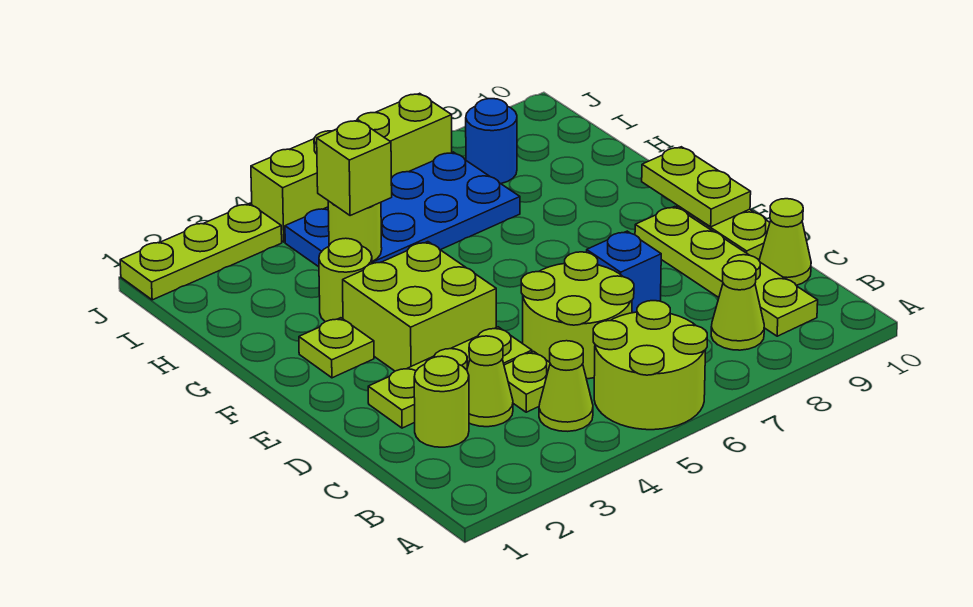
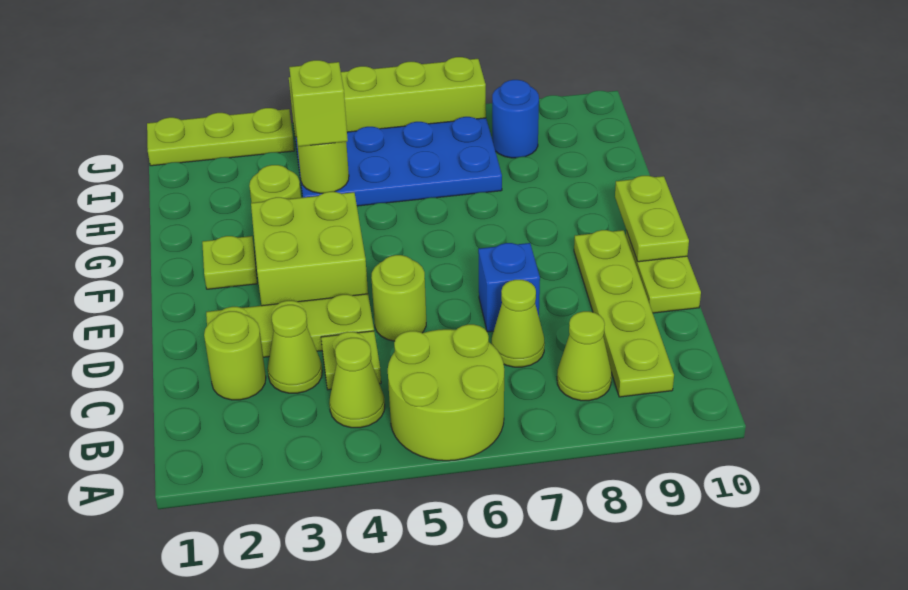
lime round brick C5:D6 level 1 -> lime round brick D5 level 1
lime cone C10 level 1 -> lime cone C7 level 1

